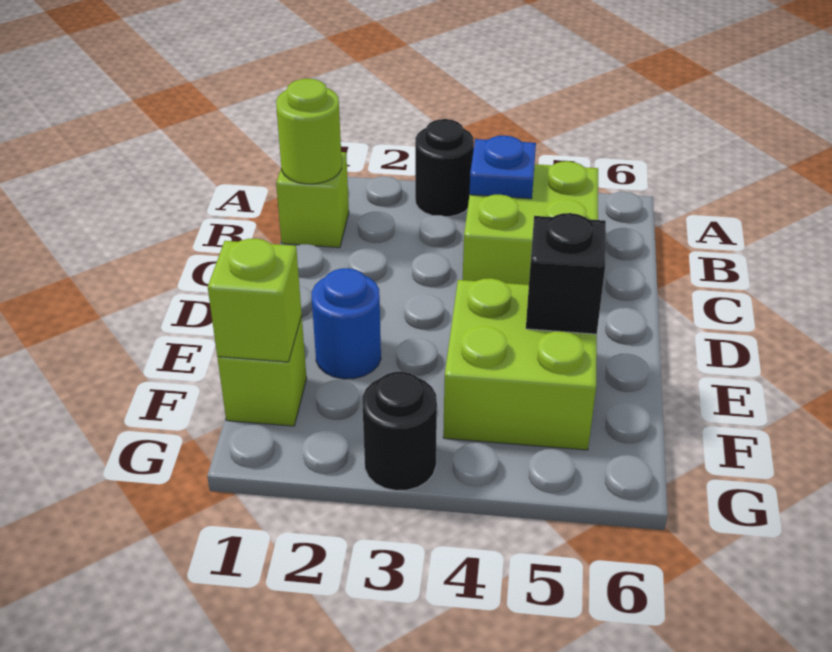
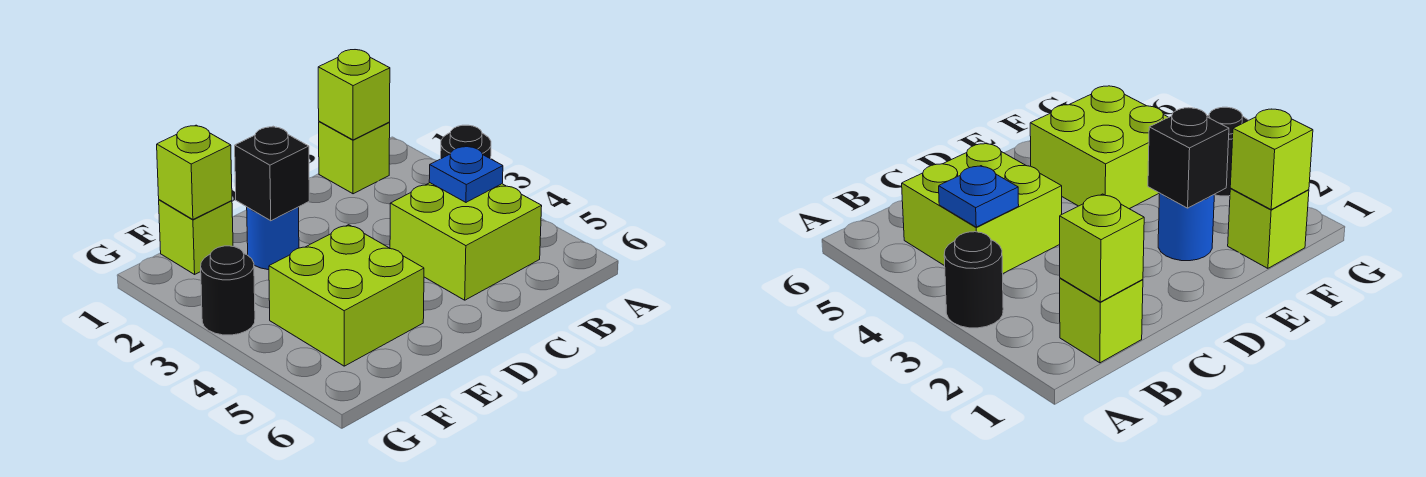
lime round brick B1 level 2 -> lime brick B1 level 2
black brick E5 level 2 -> black brick E2 level 2

